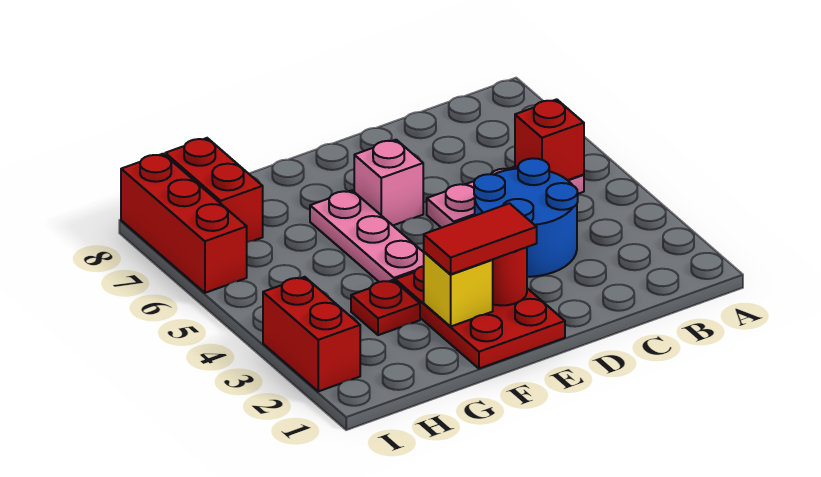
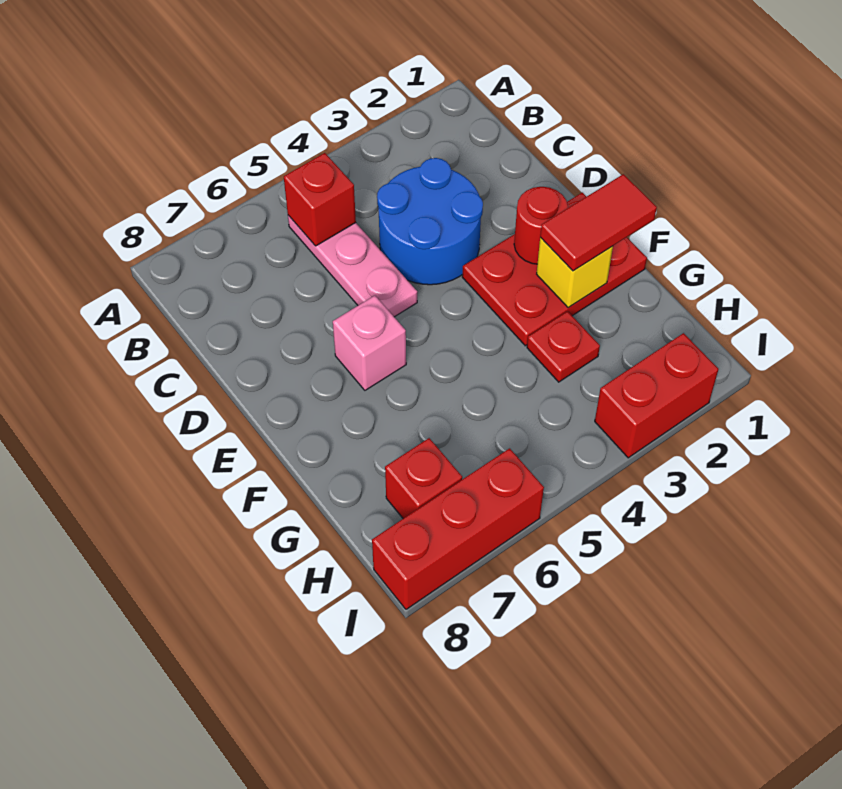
red tile E2:F2 level 3 -> red tile F1:F2 level 3
pink plate F4:F6 level 1 -> none
red brick H7:H8 level 1 -> red brick H7 level 1

